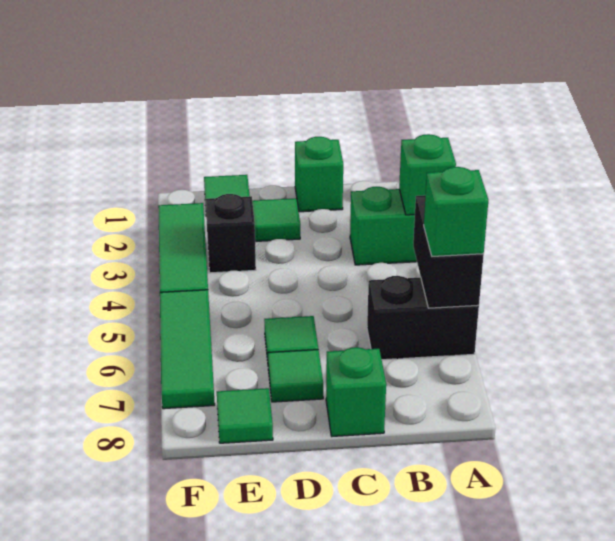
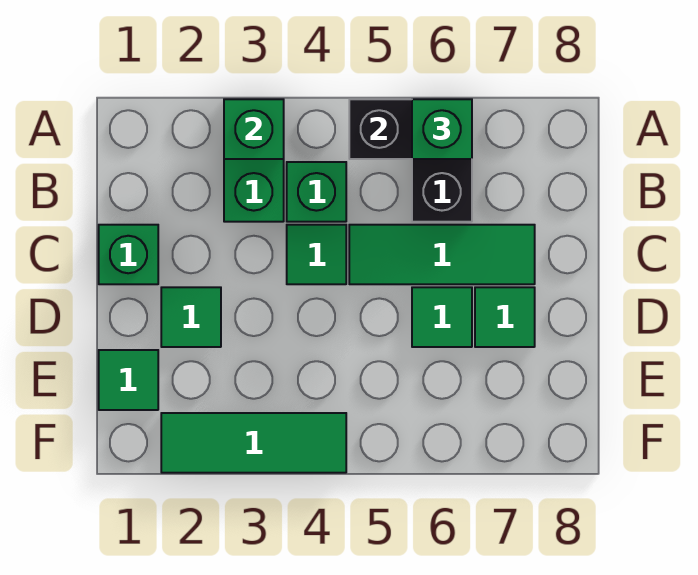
green brick C8 level 1 -> green brick B4 level 1
black brick E3 level 1 -> none
green tile E8 level 1 -> green tile C4 level 1
green tile F5:F7 level 1 -> green tile C5:C7 level 1

